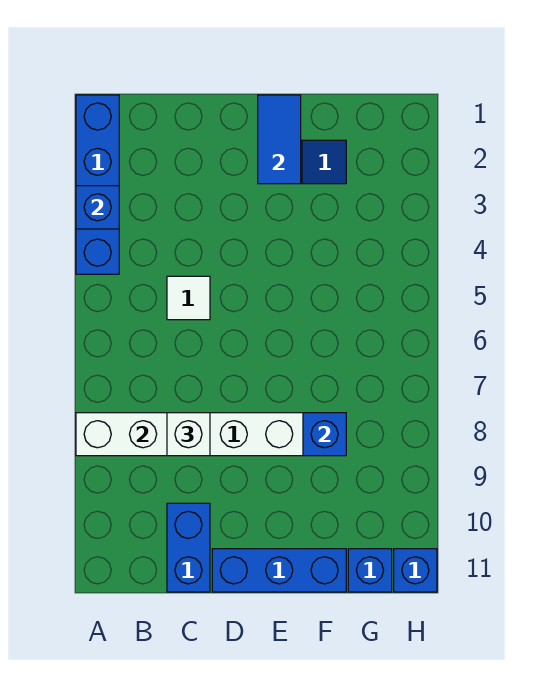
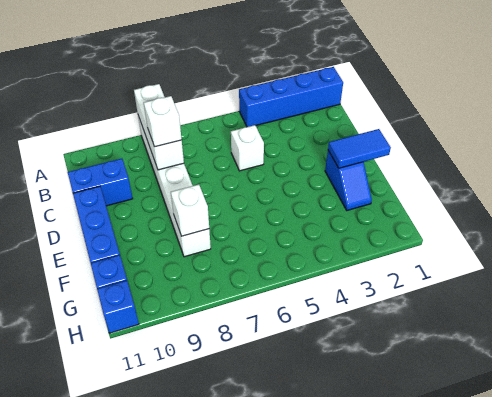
blue brick A3 level 2 -> none
white tile C5 level 1 -> white brick C5 level 1
blue brick F8 level 2 -> white brick F8 level 2

